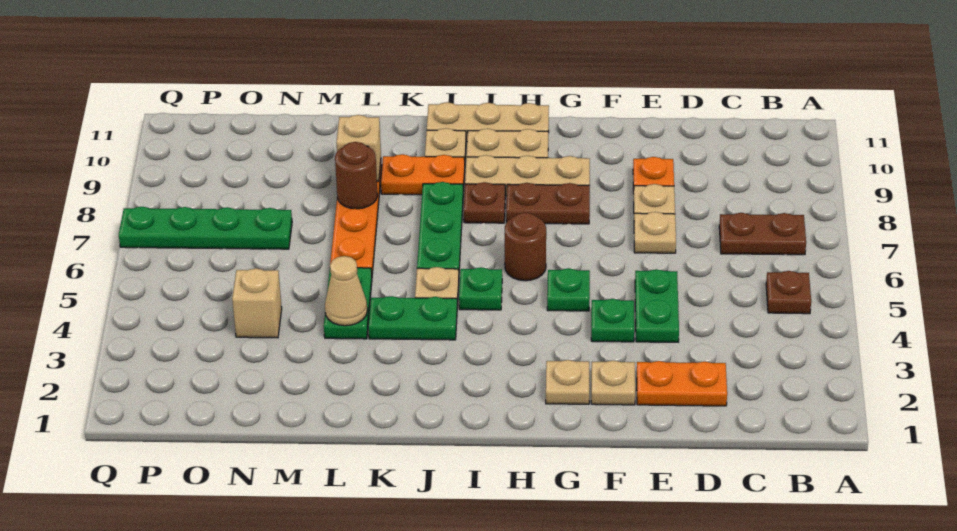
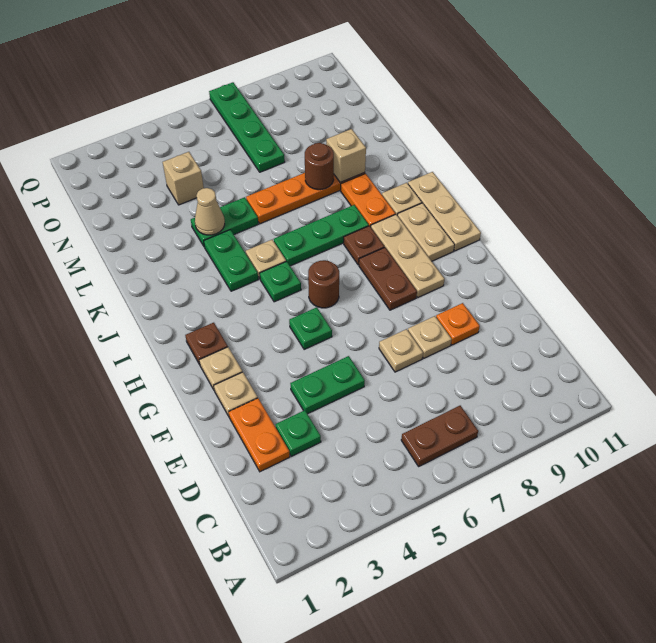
brown plate B5 level 1 -> brown plate H2 level 1
brown plate B7:C7 level 1 -> brown plate B6:B7 level 1
green plate F4 level 1 -> green plate D3 level 1

